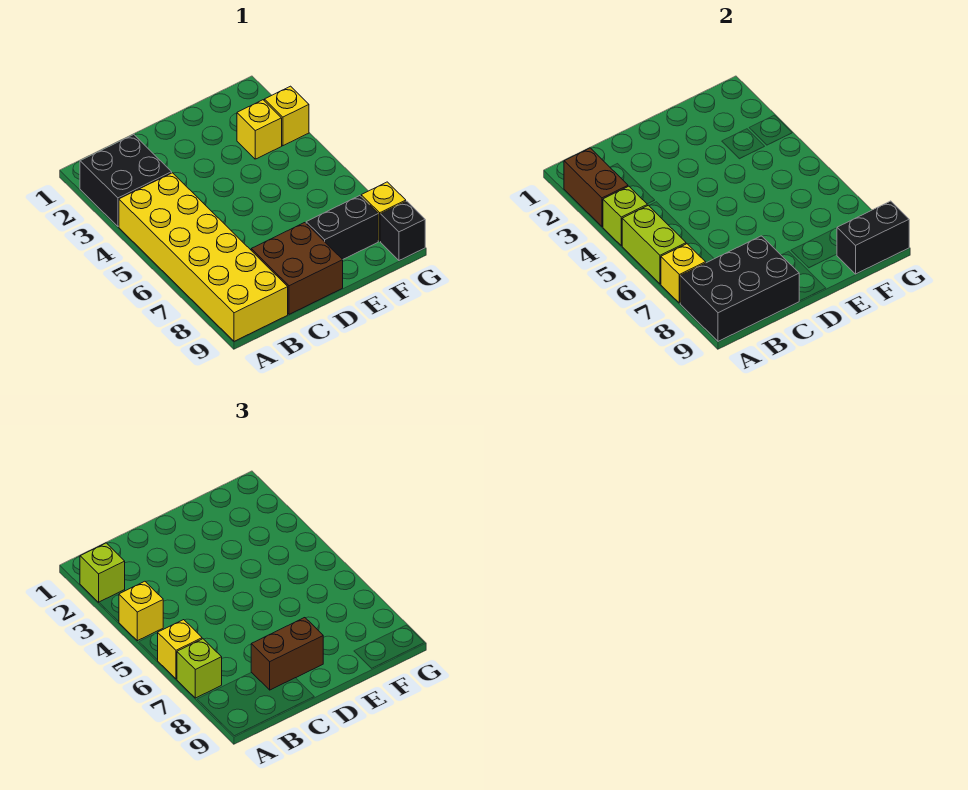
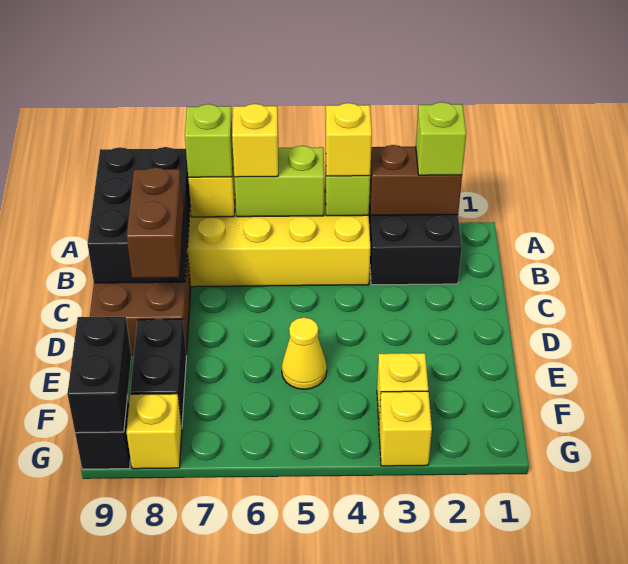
none -> yellow cone E5 level 1

